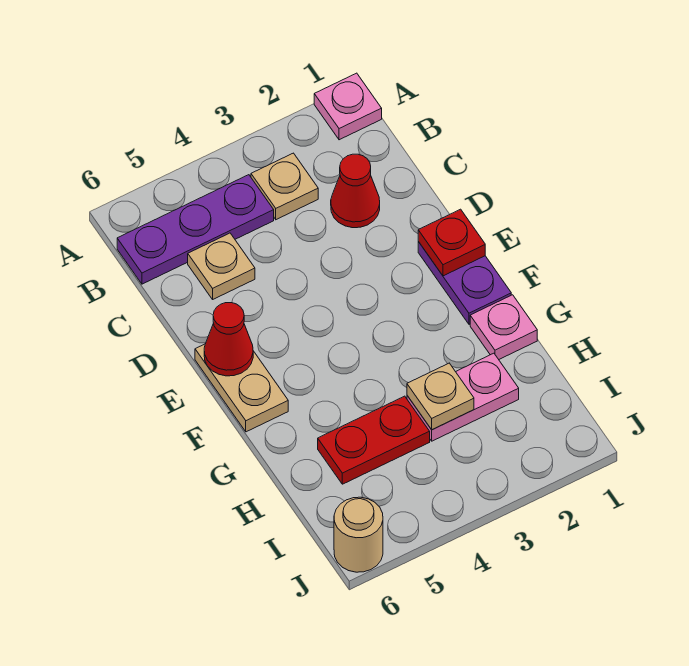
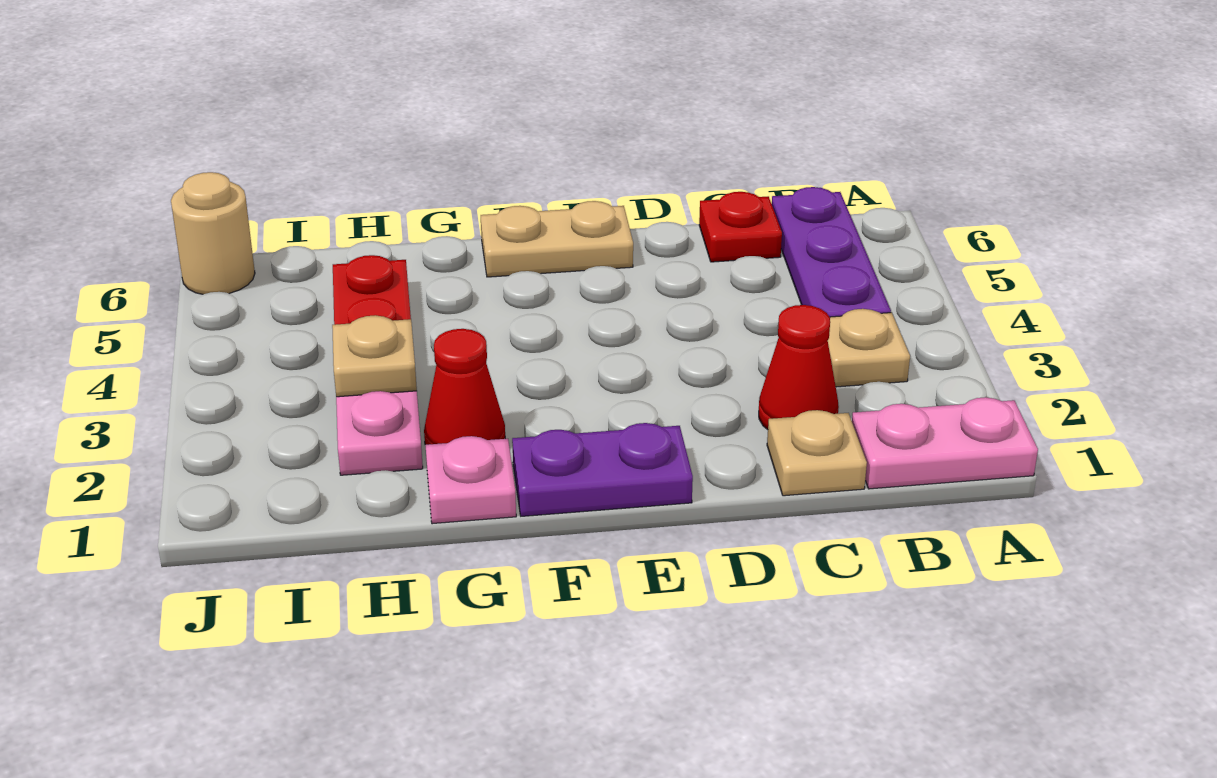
pink plate A1 level 1 -> pink plate A1:B1 level 1
tan plate C5 level 1 -> tan plate C1 level 1
red plate E1 level 2 -> red plate C6 level 1
red cone E6 level 2 -> red cone G2 level 1

